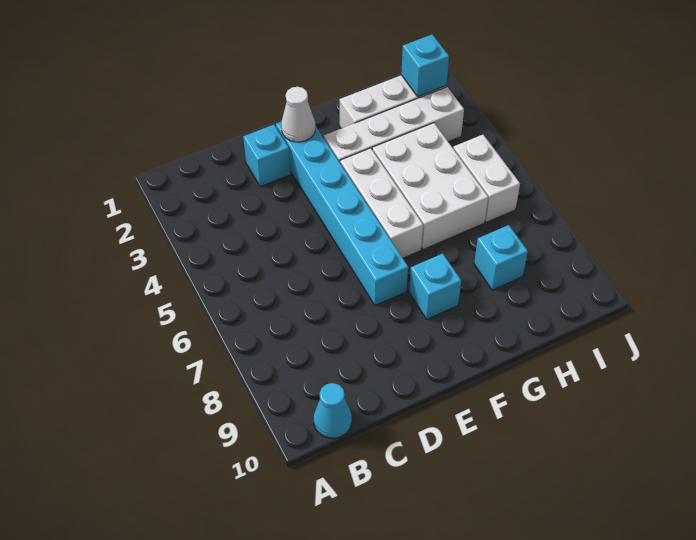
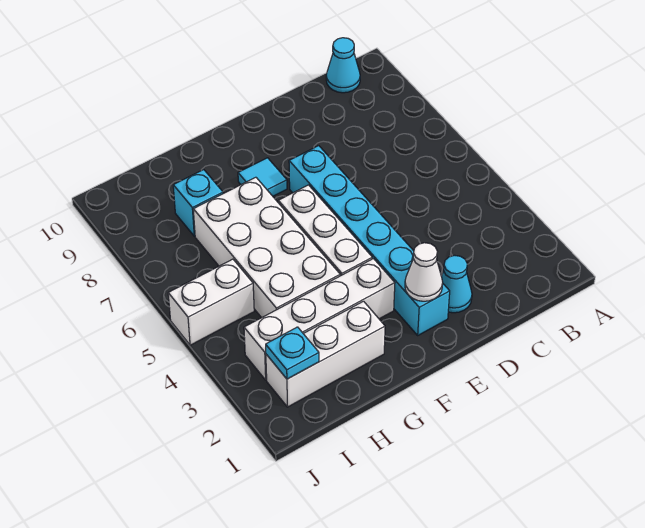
cyan brick D2 level 1 -> cyan cone D2 level 1
cyan brick F8 level 1 -> cyan tile F8 level 1
white brick G4:H6 level 1 -> white brick G4:H7 level 1
cyan brick I2 level 2 -> cyan plate I2 level 2
white brick I5:I6 level 1 -> white brick I5:J5 level 1

